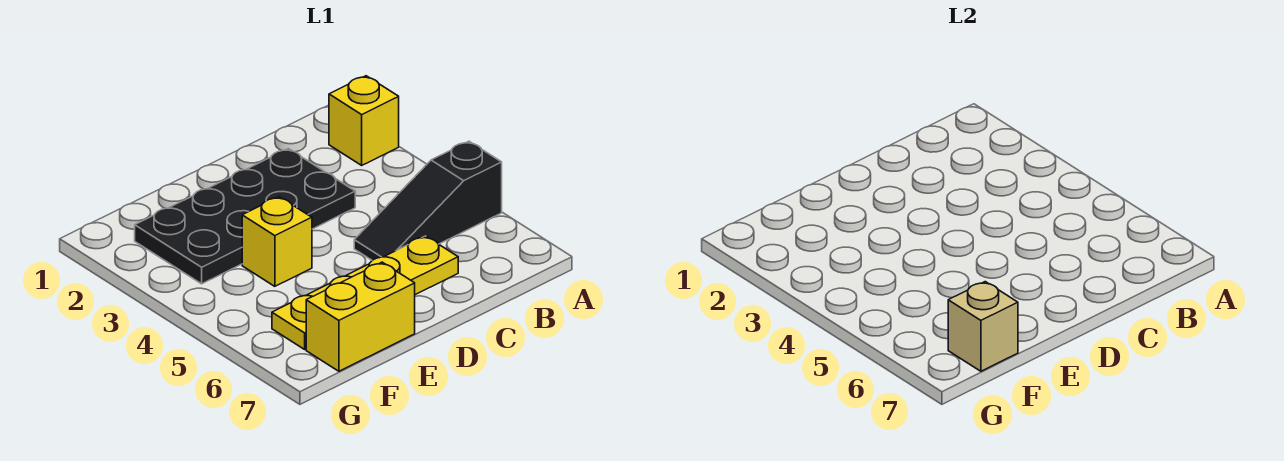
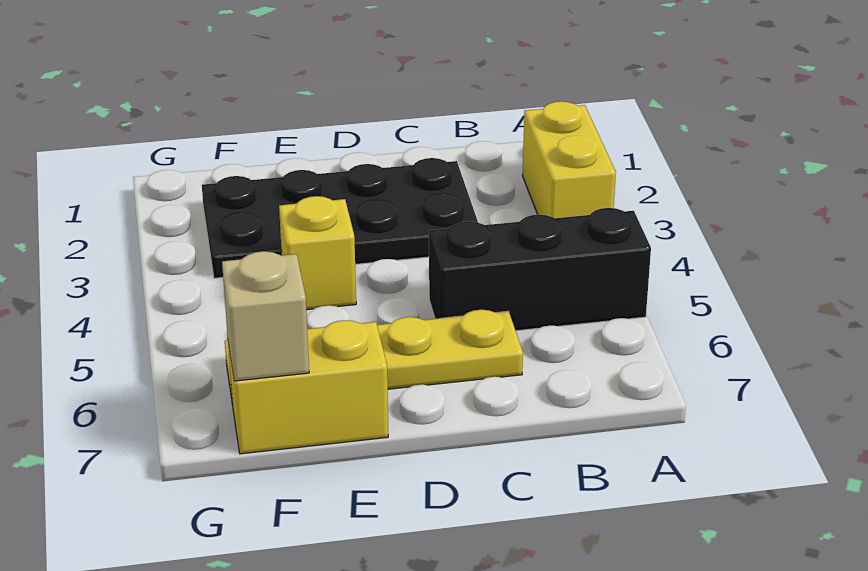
yellow brick A2 level 1 -> yellow brick A2:A3 level 1
black slope A5:C5 level 1 top A -> black brick A5:C5 level 1

